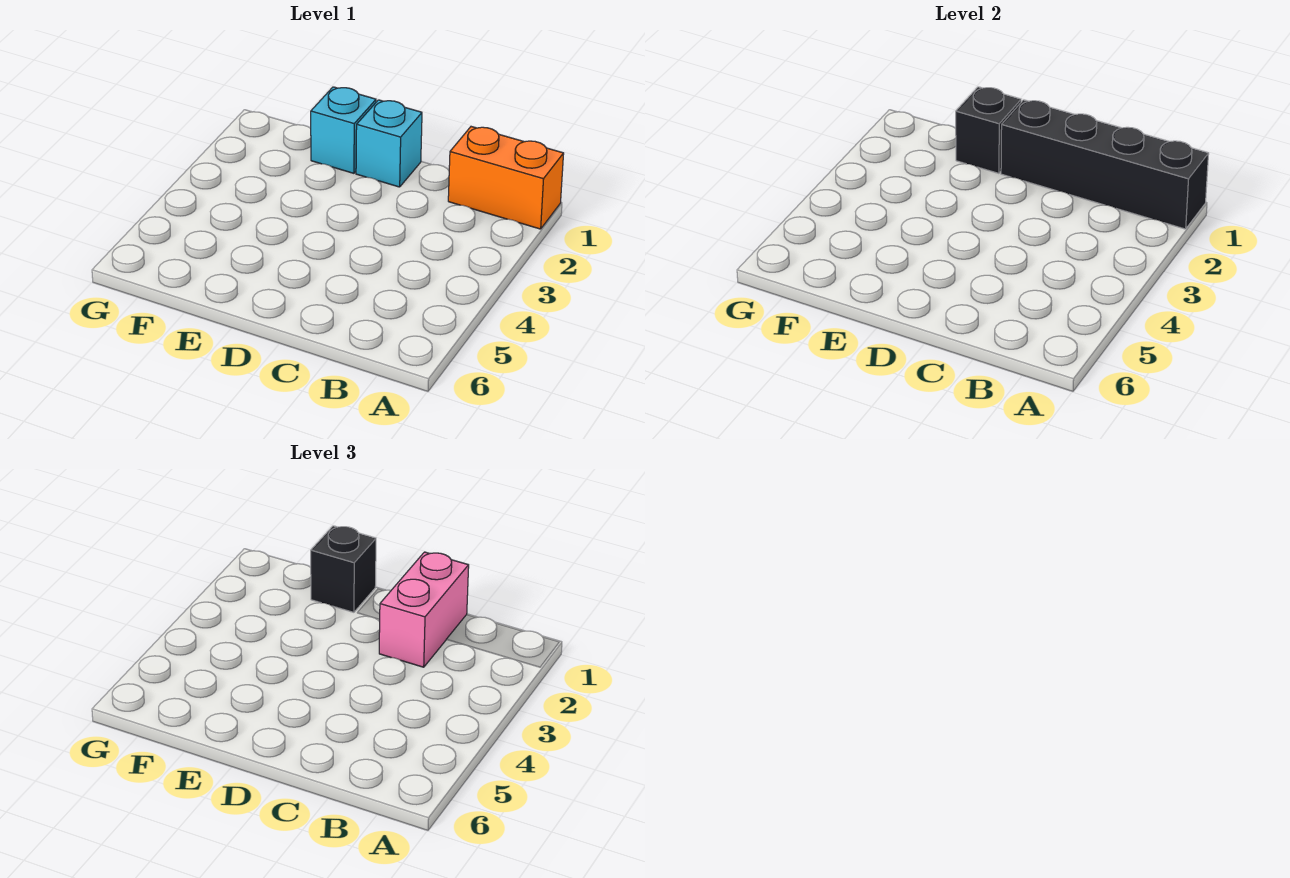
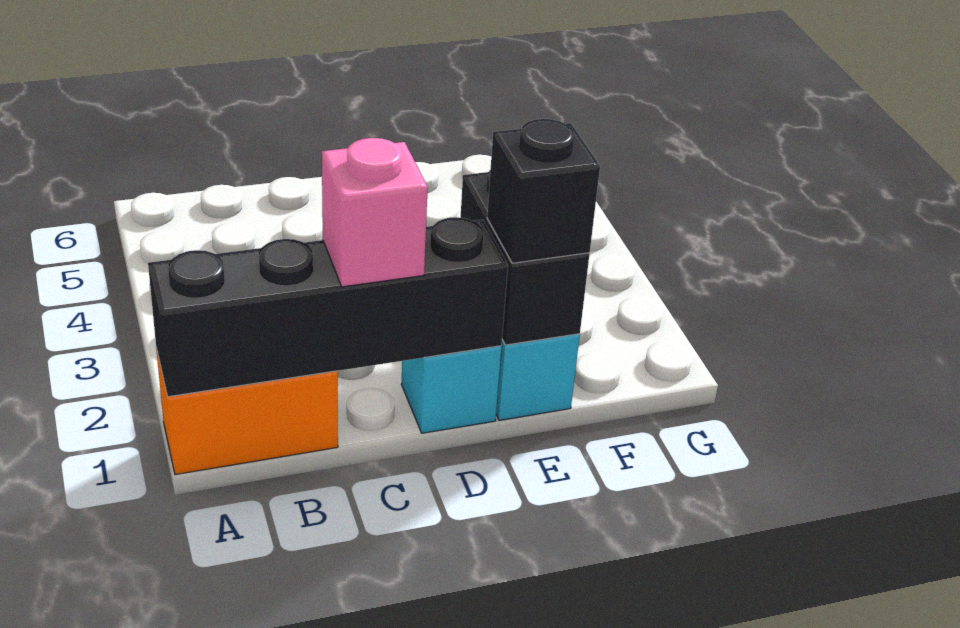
pink brick C1:C2 level 3 -> pink brick C1 level 3
black brick E1 level 2 -> black brick E1:E2 level 2

